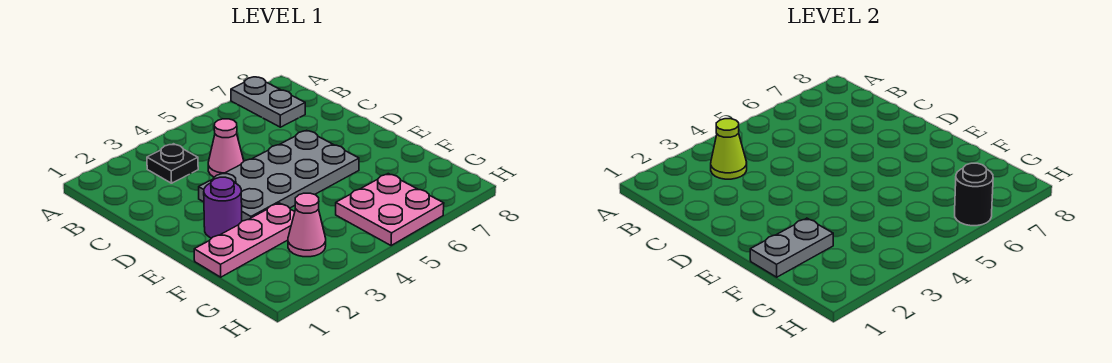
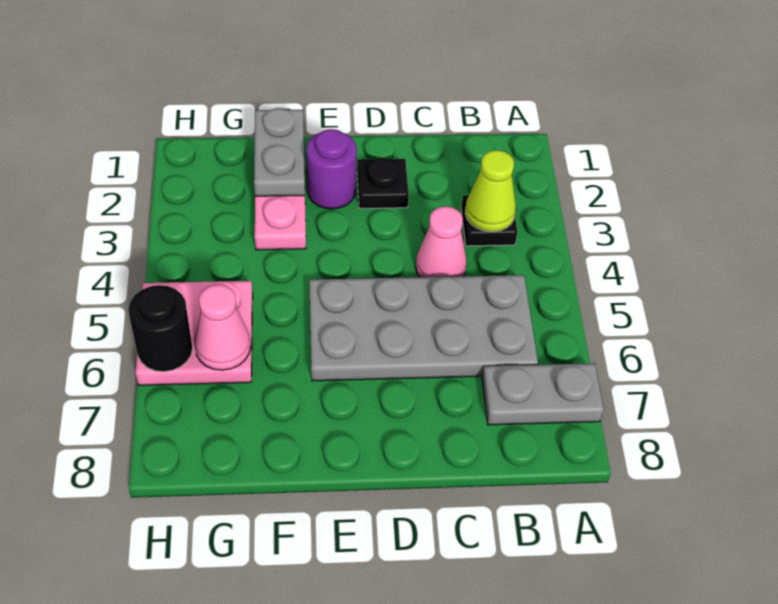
none -> black plate D2 level 1
grey plate D3:E6 level 1 -> grey plate B5:E6 level 1
pink cone G3 level 1 -> pink cone G6 level 2

